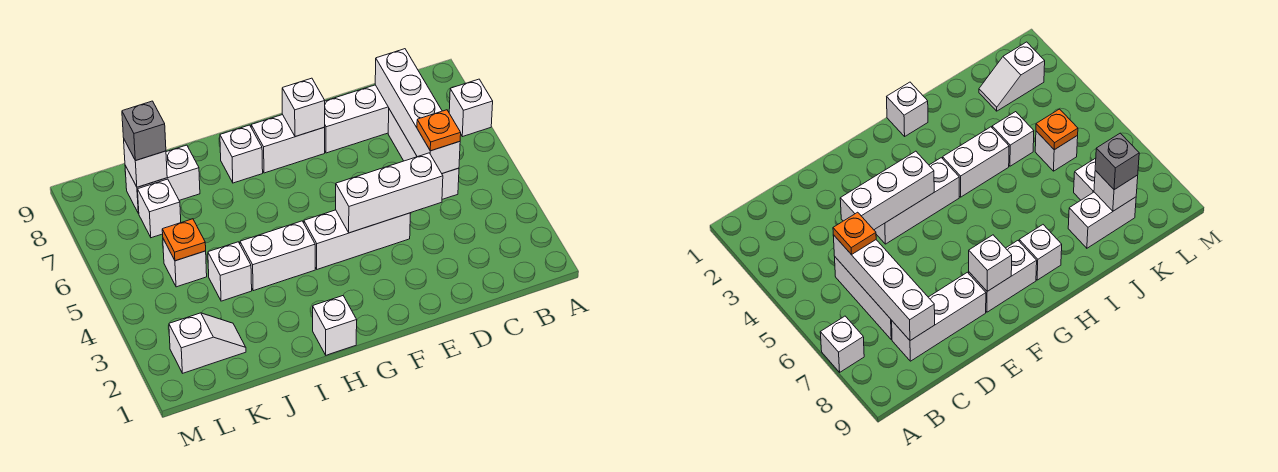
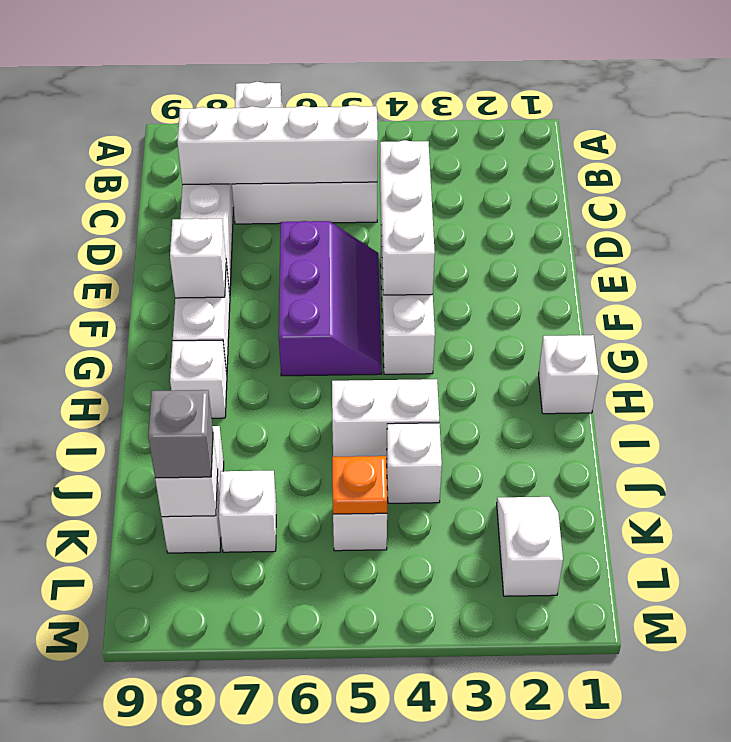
orange plate C5 level 3 -> none
none -> purple slope E5:G6 level 1 top 6
white brick H4:I4 level 1 -> white brick I4:I5 level 1

